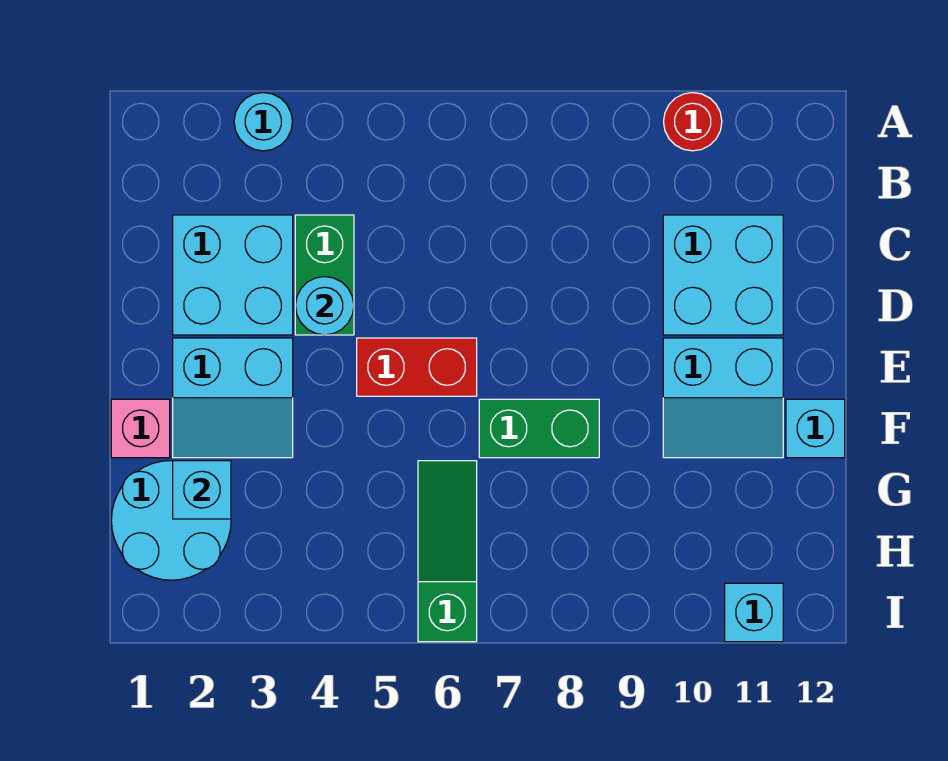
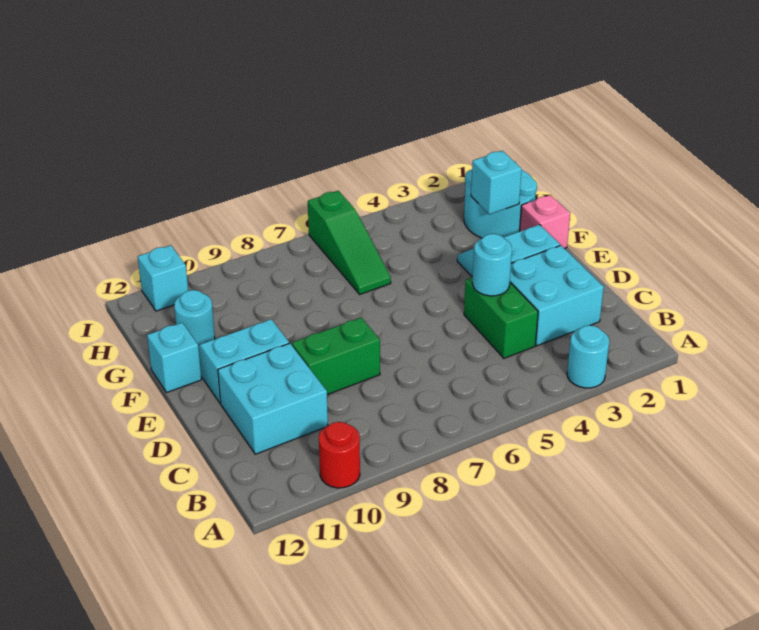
red brick E5:E6 level 1 -> none
green brick F7:F8 level 1 -> green brick D8:D9 level 1
none -> cyan round brick G11 level 1

